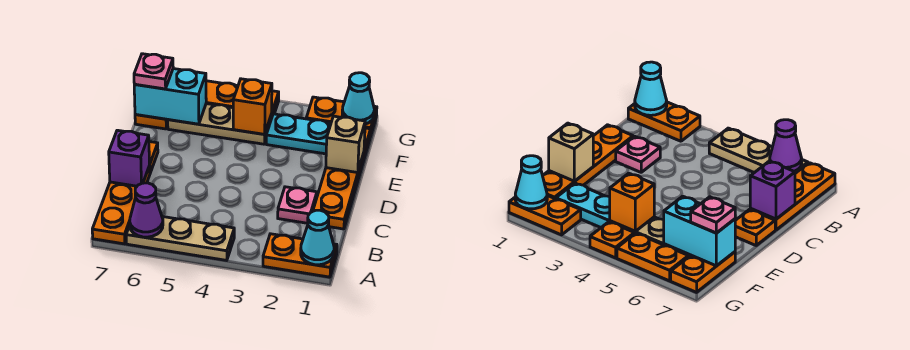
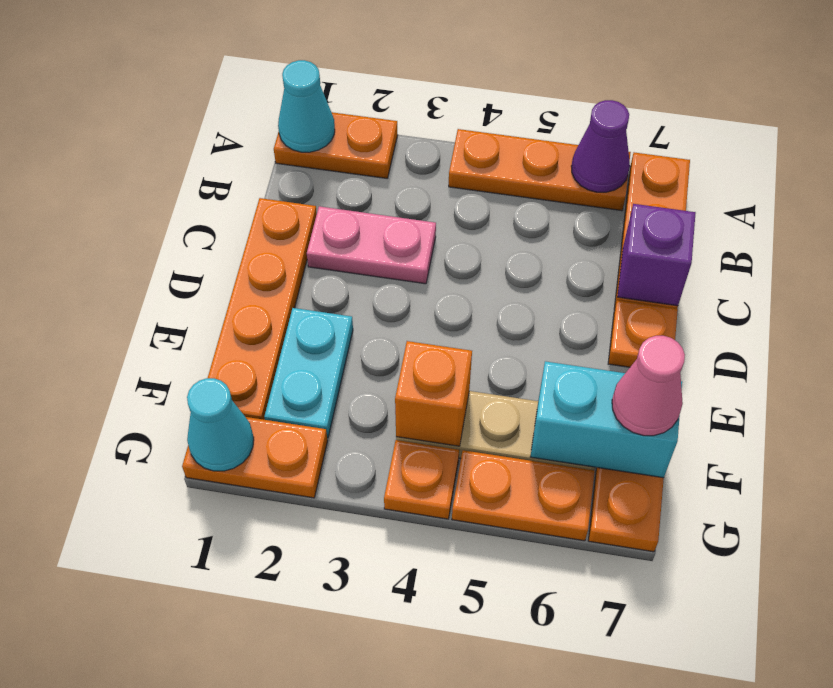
tan plate A4:A6 level 1 -> orange plate A4:A6 level 1
pink plate C2 level 1 -> pink plate C2:C3 level 1
tan brick E1 level 2 -> none
cyan plate F2:F3 level 1 -> cyan plate E2:F2 level 1
pink plate F7 level 3 -> pink cone F7 level 3

